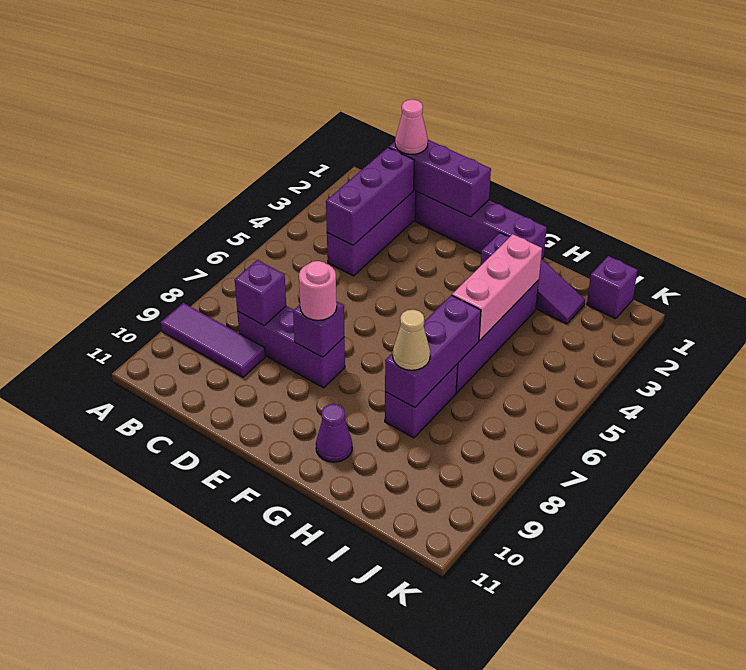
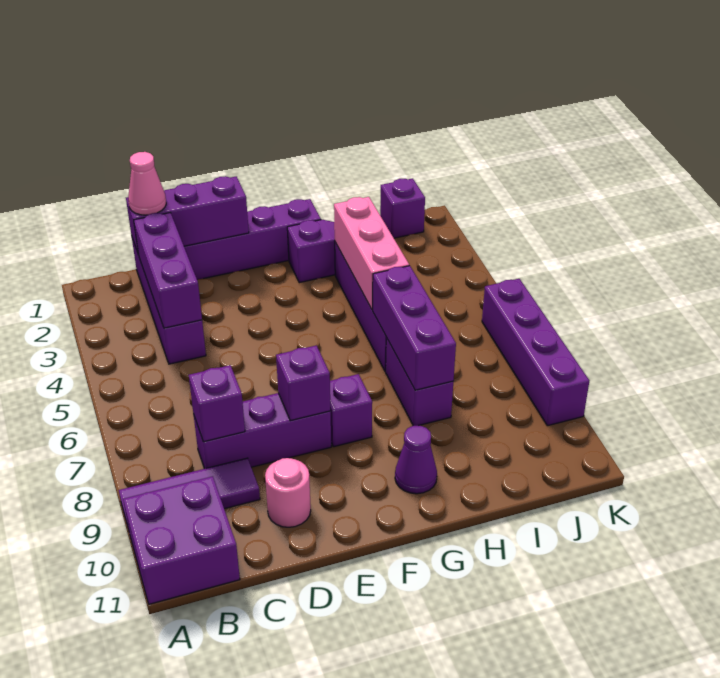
none -> purple brick A10:B11 level 1
pink round brick E8 level 3 -> pink round brick D10 level 1
none -> purple brick F8 level 1
tan cone H8 level 3 -> none
none -> purple brick K6:K9 level 1

